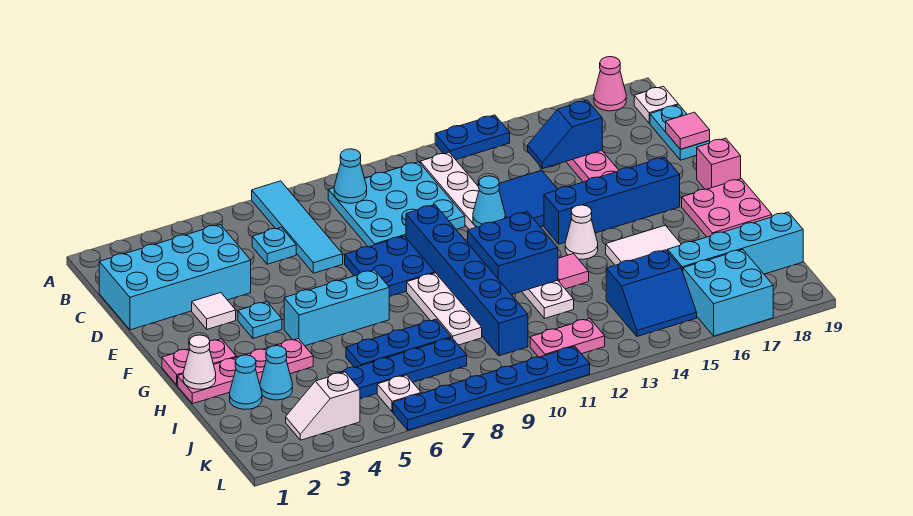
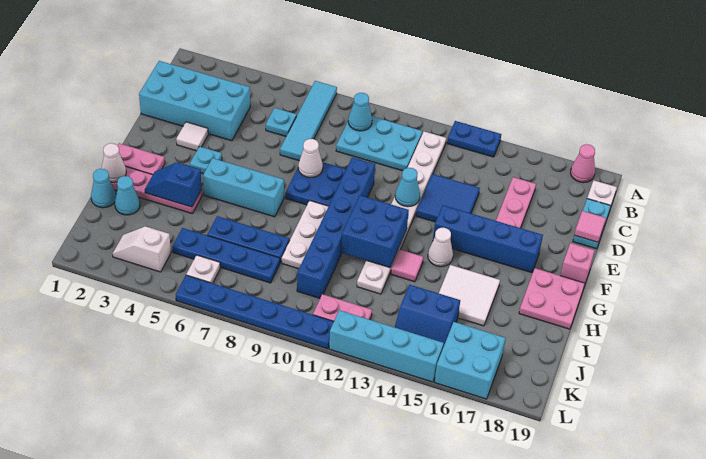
cyan plate B9:D11 level 1 -> cyan plate B9:C11 level 1
blue slope C15:C16 level 2 top 16 -> blue slope H3:H4 level 2 top 4
none -> white cone E8 level 2
cyan cone I3 level 1 -> cyan cone I1 level 1
cyan brick J16:J19 level 1 -> cyan brick L12:L15 level 1

